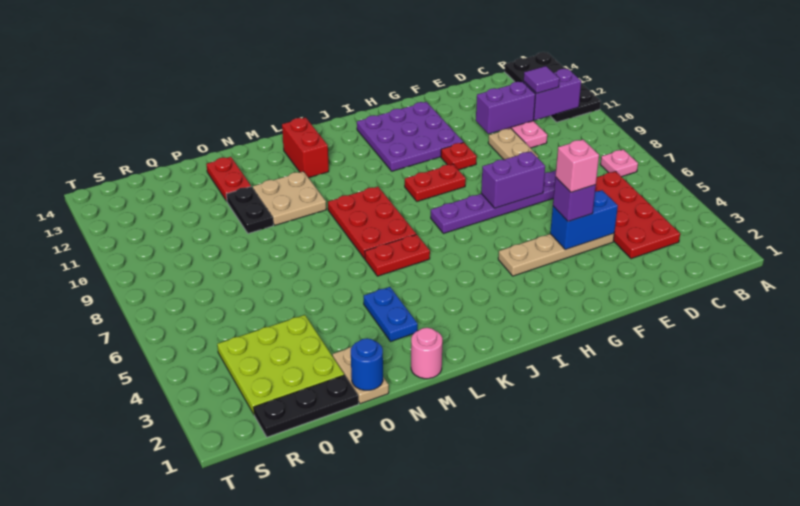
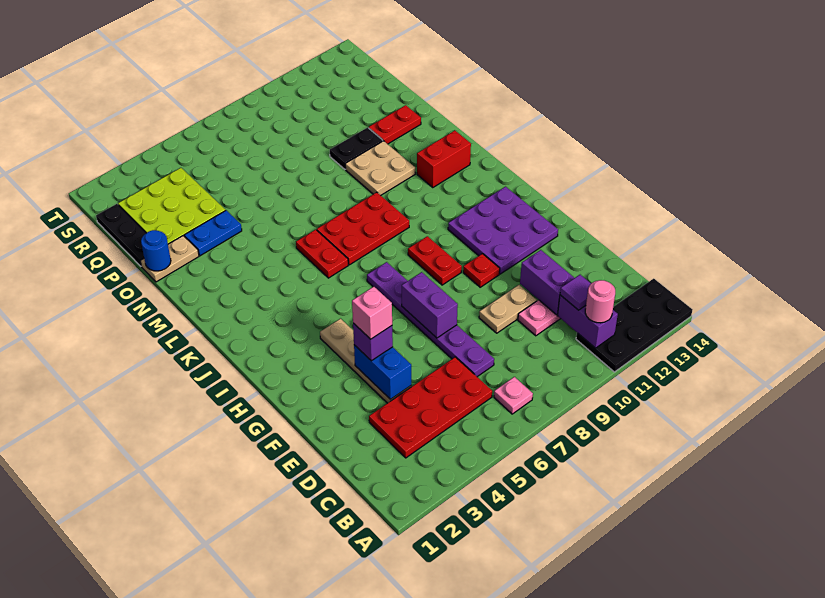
pink round brick M1 level 1 -> pink round brick B11 level 3
blue plate M3:M4 level 1 -> blue plate O3:O4 level 1

